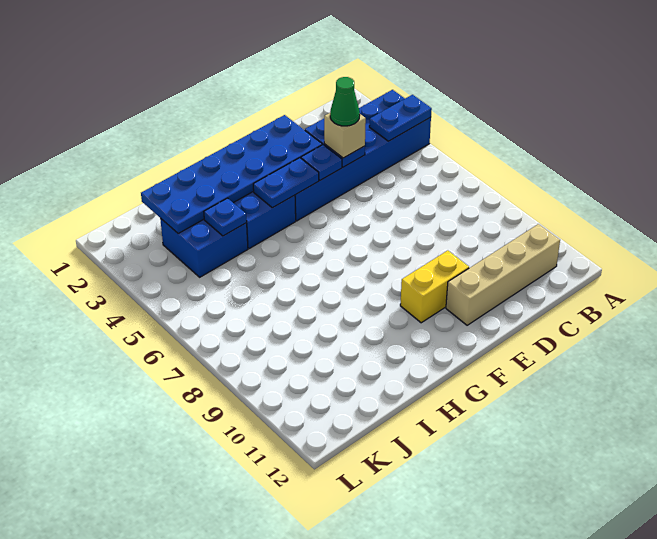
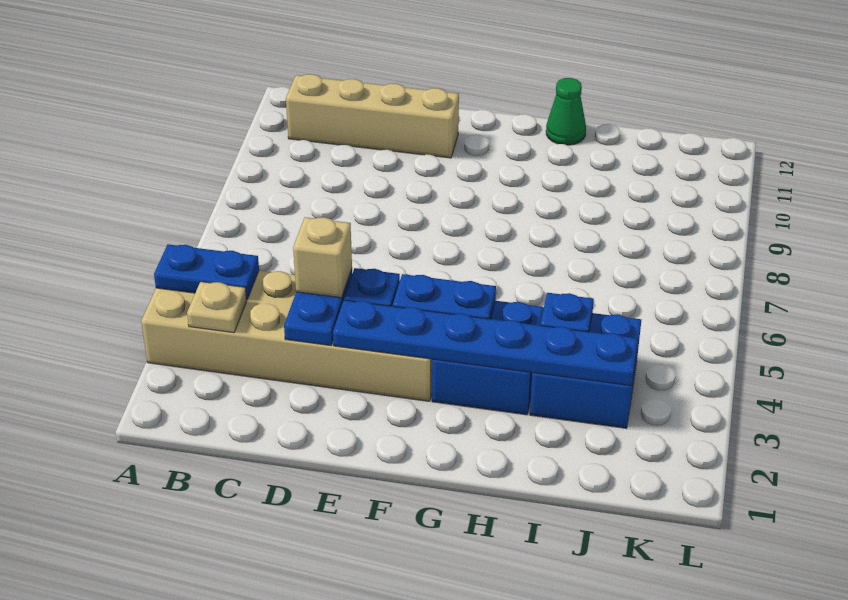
blue brick A3:F4 level 1 -> tan brick A3:F4 level 1
none -> tan plate B3 level 2
green cone D4 level 4 -> green cone H12 level 1
blue plate E2:J3 level 2 -> blue plate E3:J3 level 2
yellow brick E10:F10 level 1 -> none

